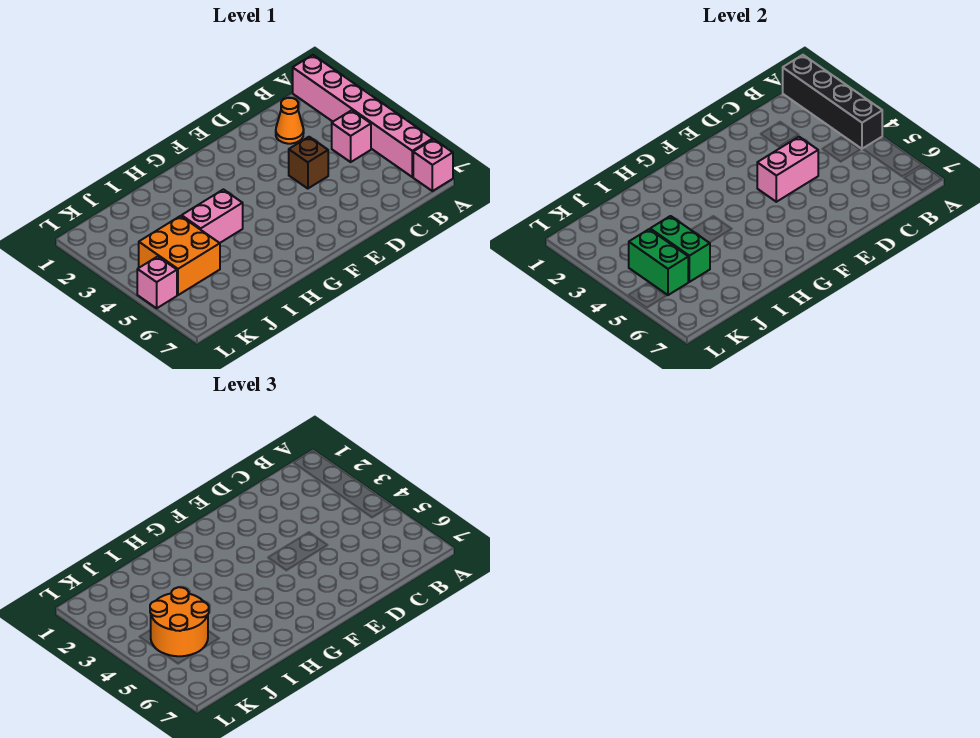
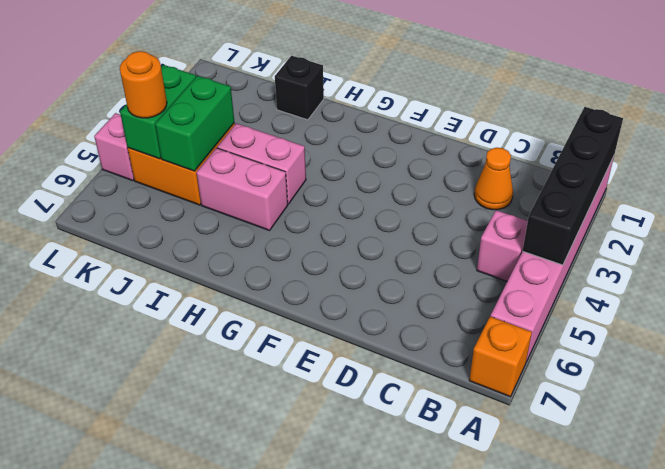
pink brick A7 level 1 -> orange brick A7 level 1
brown brick D4 level 1 -> none
pink brick D4:E4 level 2 -> pink brick H5:I5 level 1
none -> black brick I1 level 1
orange round brick J4:K5 level 3 -> orange round brick K5 level 3

